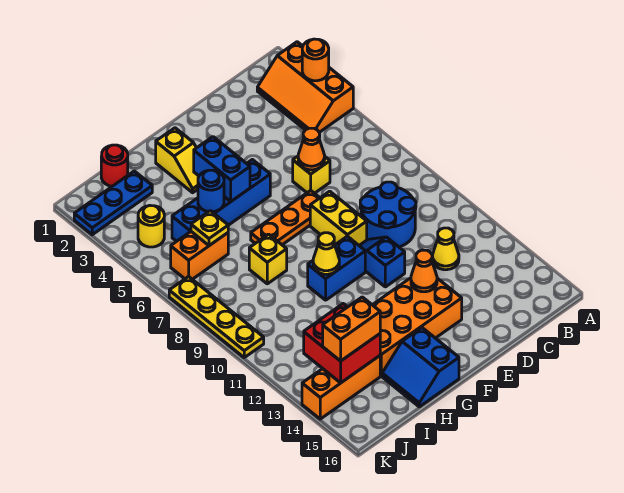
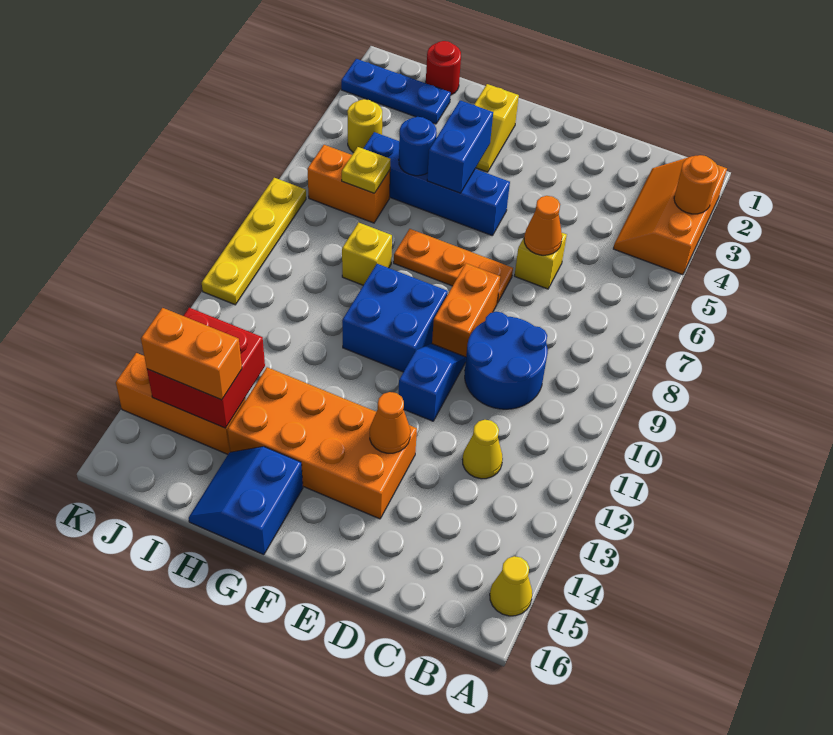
yellow brick E8:E9 level 1 -> orange brick E8:E9 level 1
blue brick F10:G10 level 1 -> blue brick F9:G10 level 1
yellow cone G10 level 2 -> yellow cone A15 level 1

